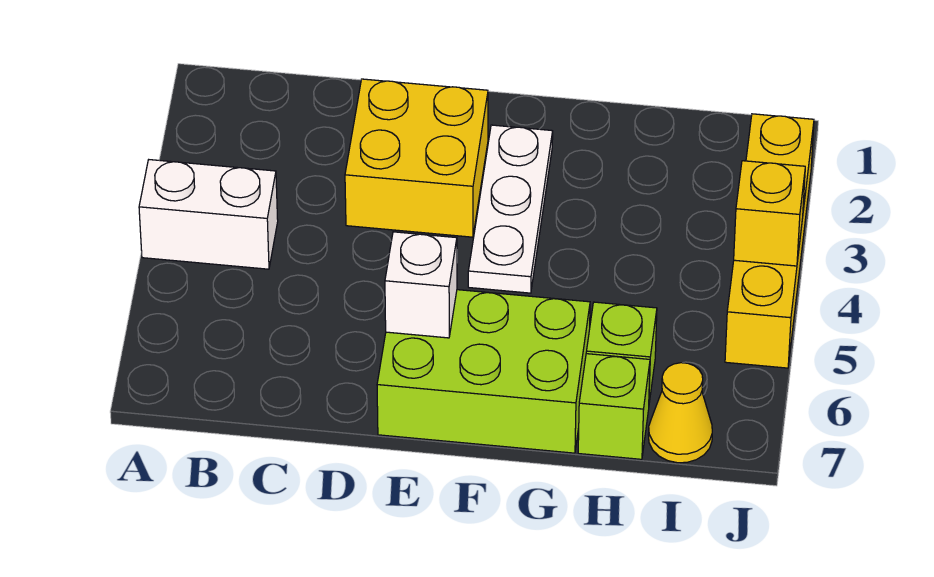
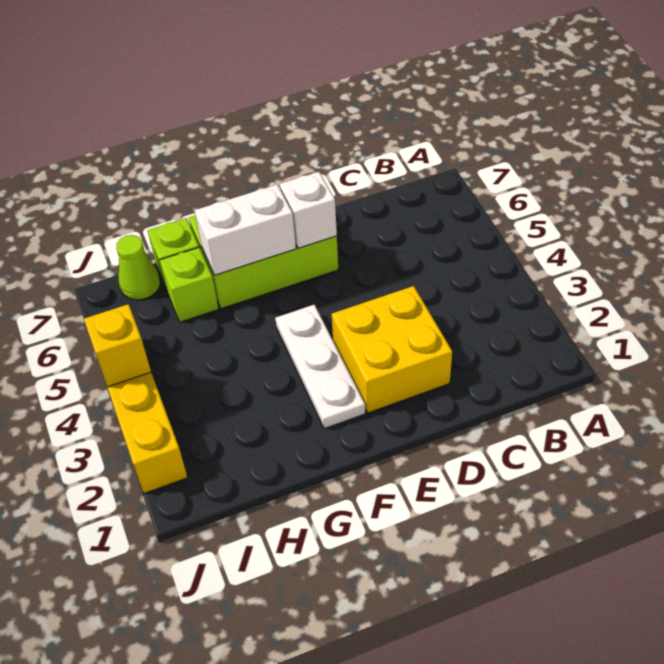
white brick A4:B4 level 1 -> white brick F6:G6 level 2
yellow cone I7 level 1 -> lime cone I7 level 1

